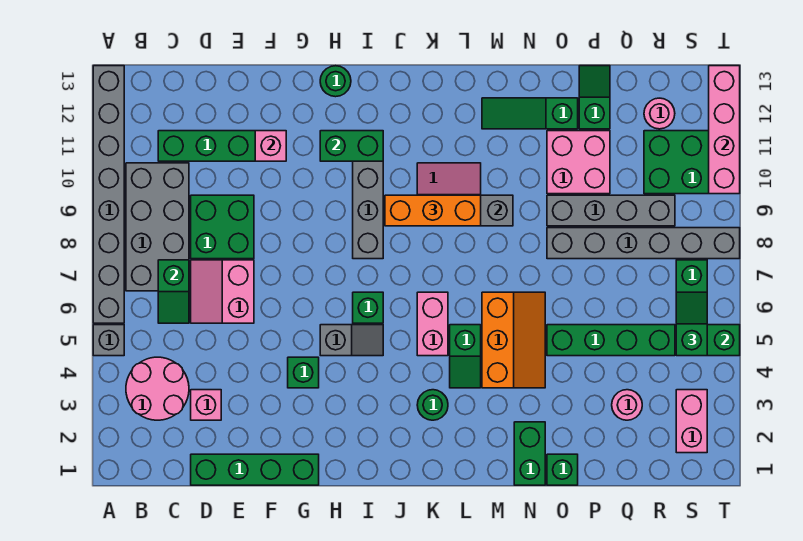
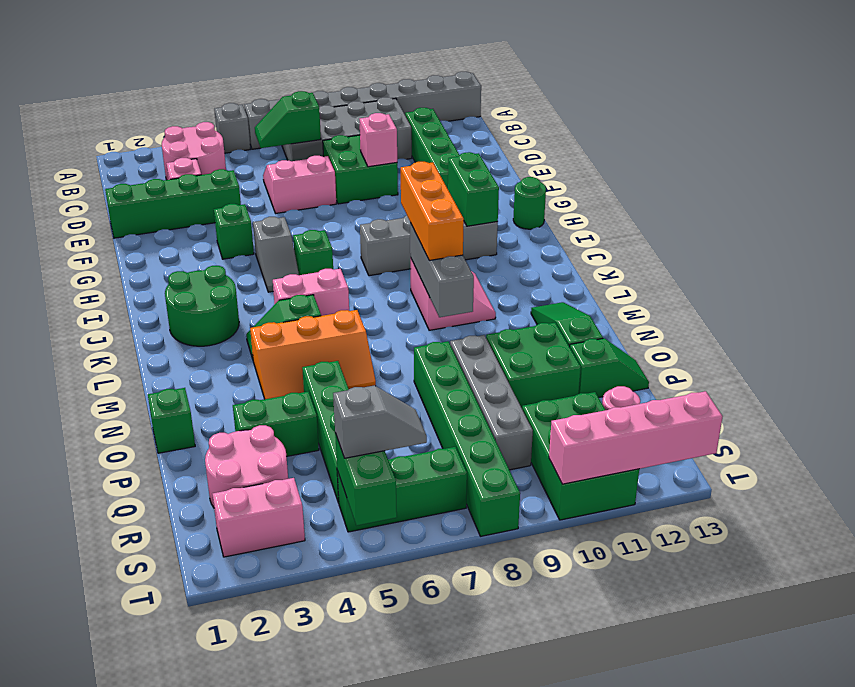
green brick D1:G1 level 1 -> green brick E1:E4 level 1
pink brick F11 level 2 -> pink brick E9 level 2
green round brick K3 level 1 -> green round brick J2:K3 level 1
green brick N1:N2 level 1 -> green brick P3:P4 level 1
grey brick O8:T8 level 1 -> green brick O8:T8 level 1
pink brick O10:P11 level 1 -> green brick O10:P11 level 1
pink round brick Q3 level 1 -> pink round brick Q2:R3 level 1
green slope S5:S6 level 3 top 5 -> grey slope S5:S6 level 3 top 5

